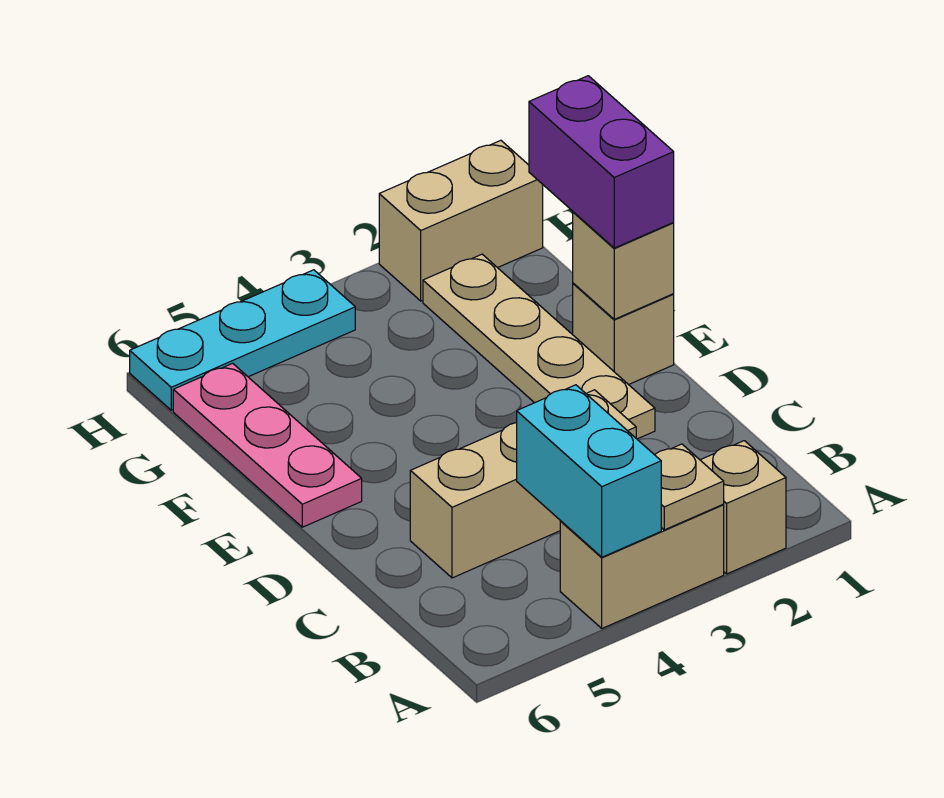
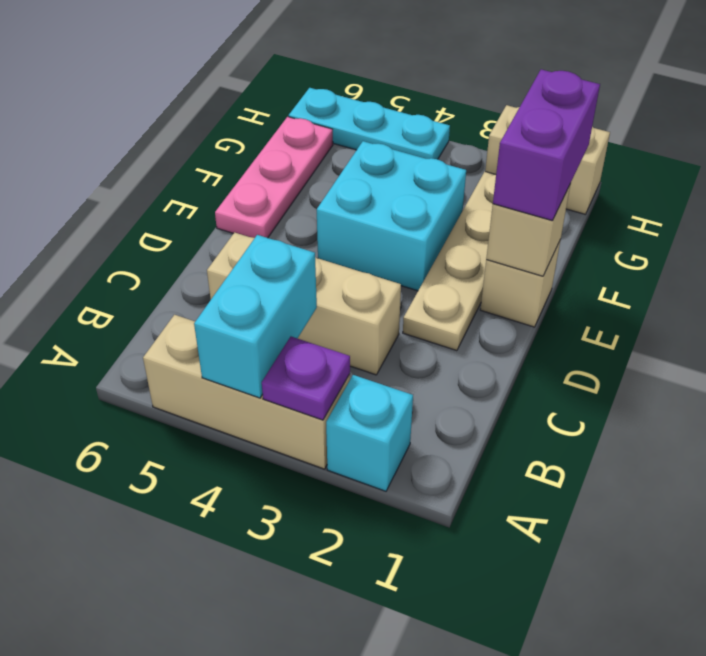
tan brick A2 level 1 -> cyan brick A2 level 1
tan brick A3:A4 level 1 -> tan brick A3:A5 level 1
tan plate A3 level 2 -> purple plate A3 level 2
none -> cyan brick E3:F4 level 1

